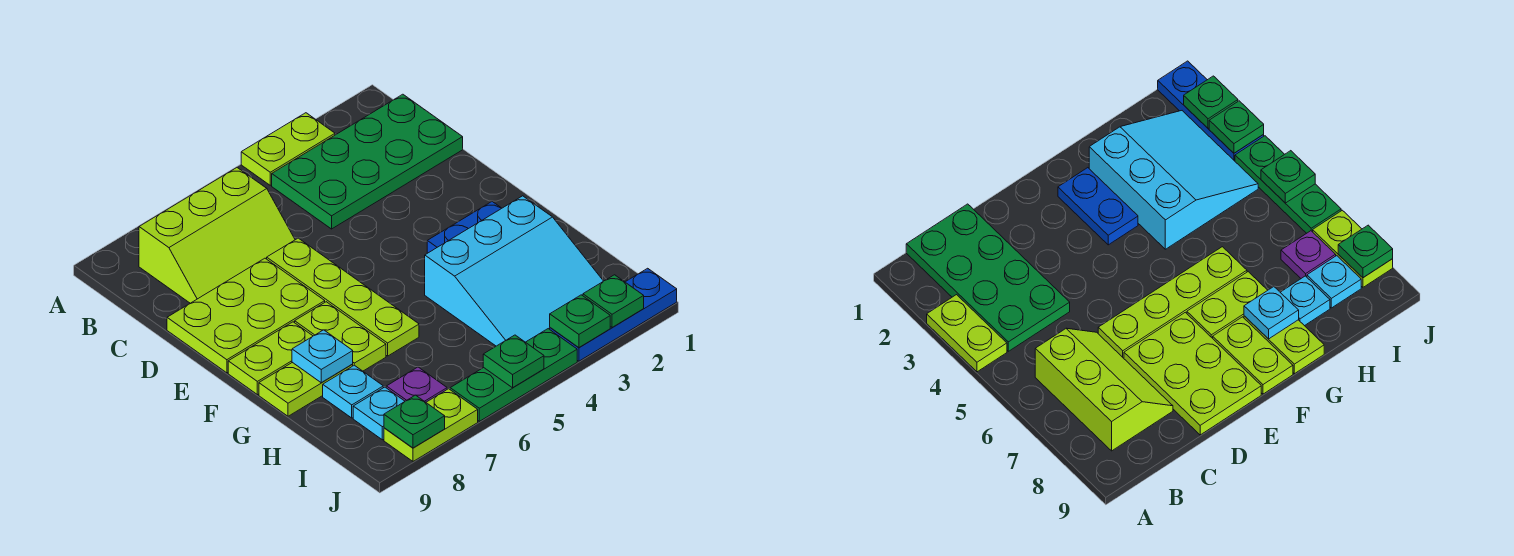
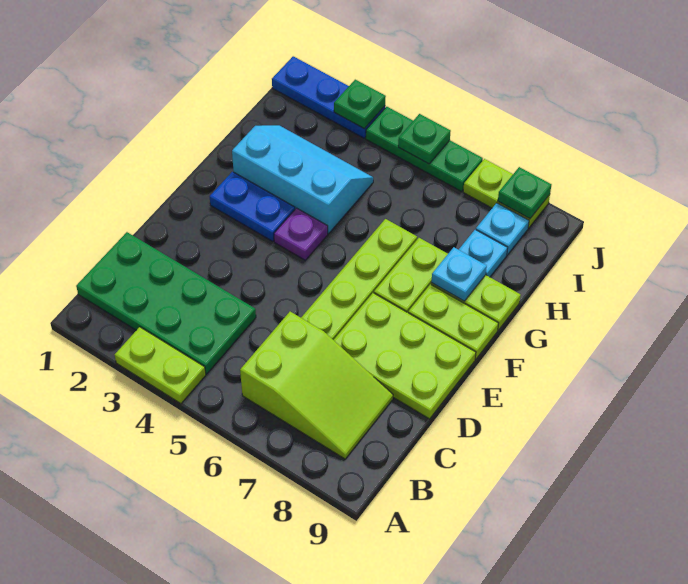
lime slope B6:C8 level 1 top B -> lime slope B6:C8 level 1 top 6
cyan slope G2:I4 level 1 top G -> cyan slope G2:H4 level 1 top G
purple plate I7 level 1 -> purple plate F4 level 1
green plate J2 level 2 -> none

